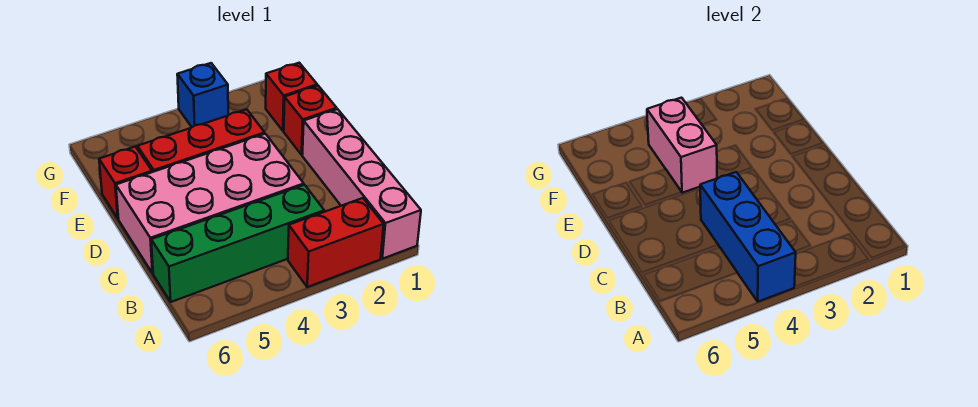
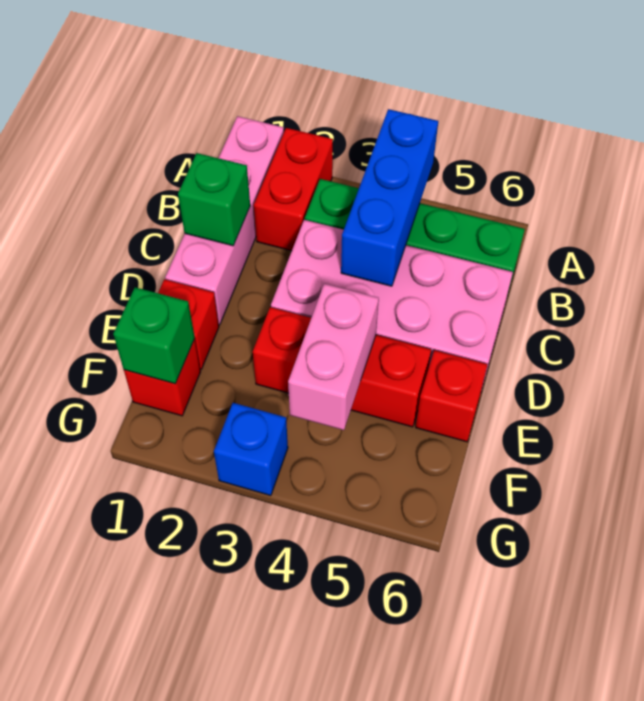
red brick A2:A3 level 1 -> red brick A2:B2 level 1
none -> green brick C1 level 2
none -> green brick F1 level 2

